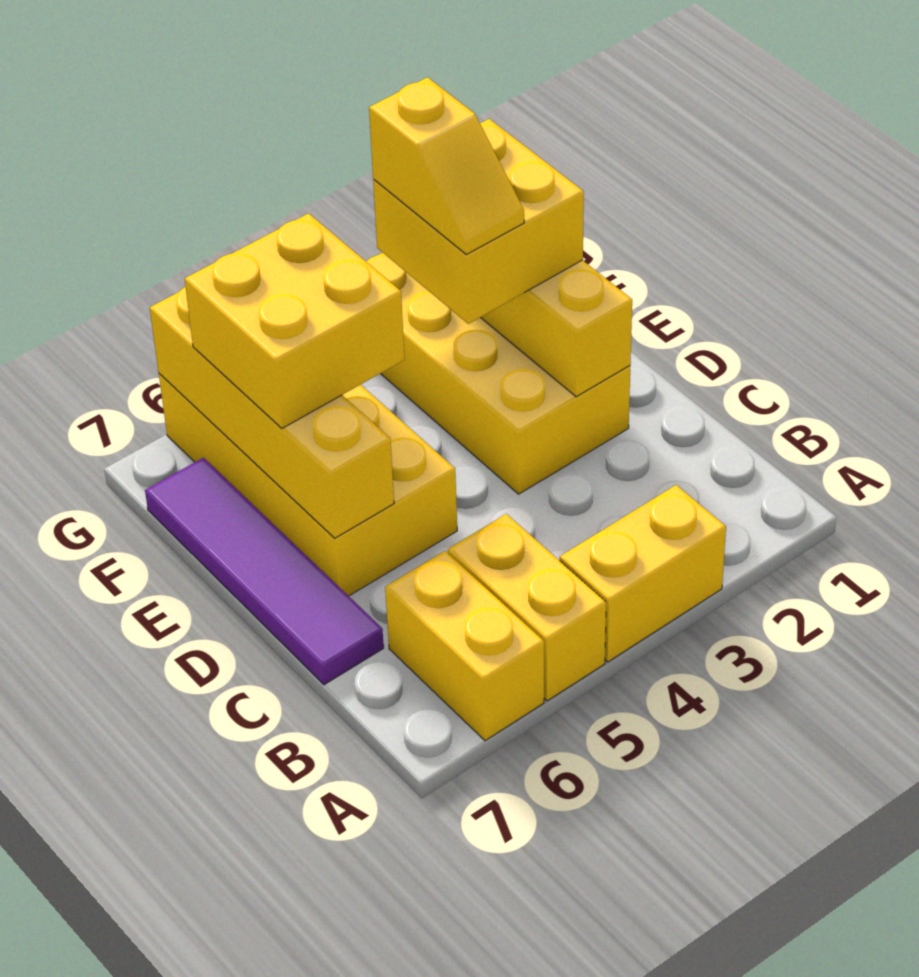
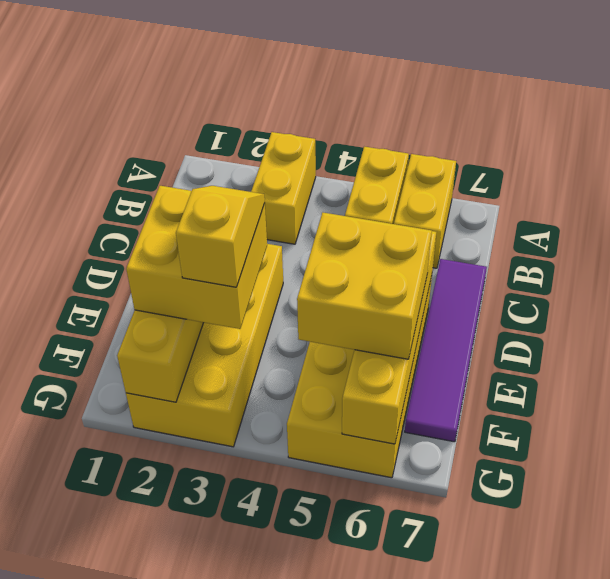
yellow brick A3:A4 level 1 -> yellow brick A3:B3 level 1

